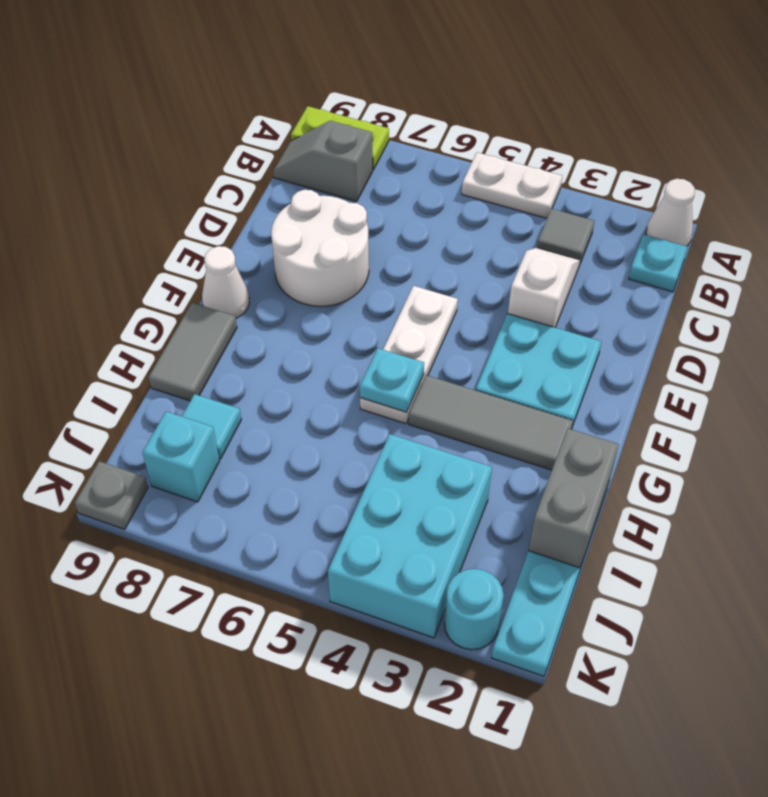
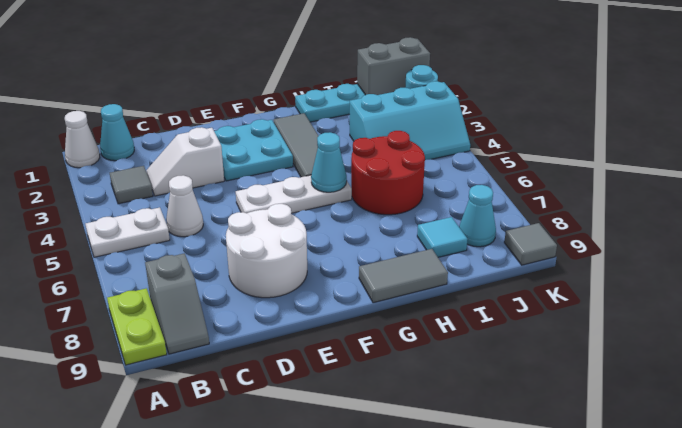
white plate A4:A5 level 1 -> white plate A5:B5 level 1
cyan plate B1 level 1 -> cyan cone B1 level 1
white cone F9 level 1 -> white cone C5 level 1
cyan plate G5 level 2 -> cyan cone G5 level 2
grey brick H1:I1 level 2 -> grey brick J1:K1 level 2
none -> red round brick H5:I6 level 1
cyan brick I3:K4 level 1 -> cyan slope I3:K4 level 1 top 3
cyan brick J8 level 1 -> cyan cone J8 level 1
grey plate K9 level 1 -> grey tile K9 level 1

